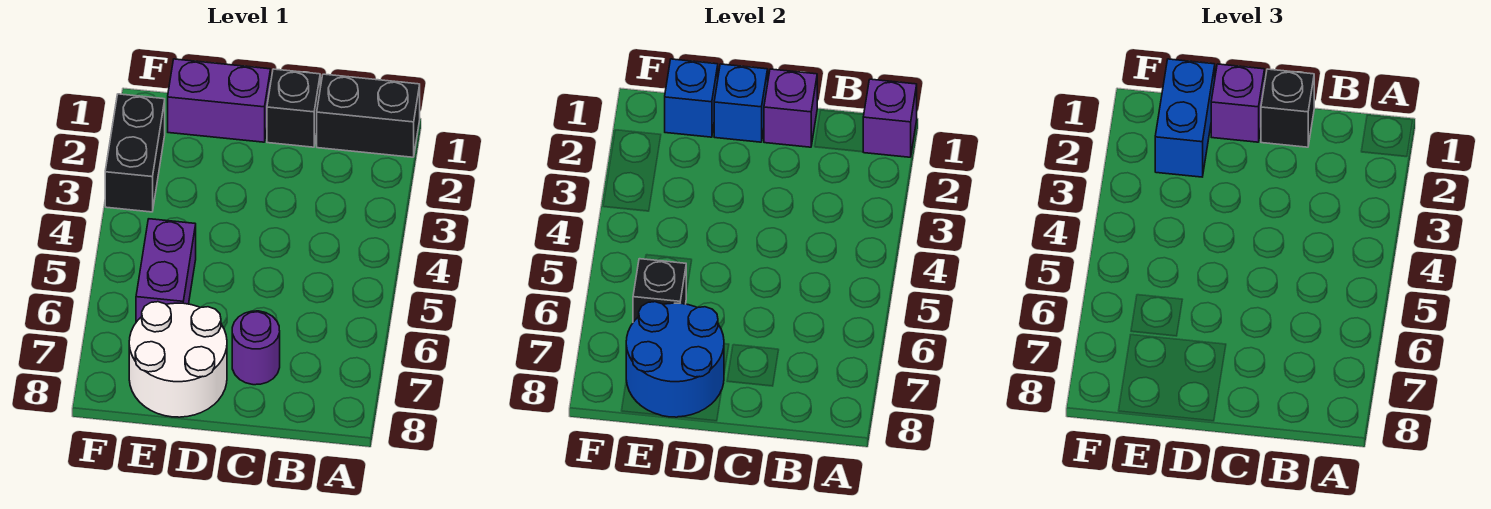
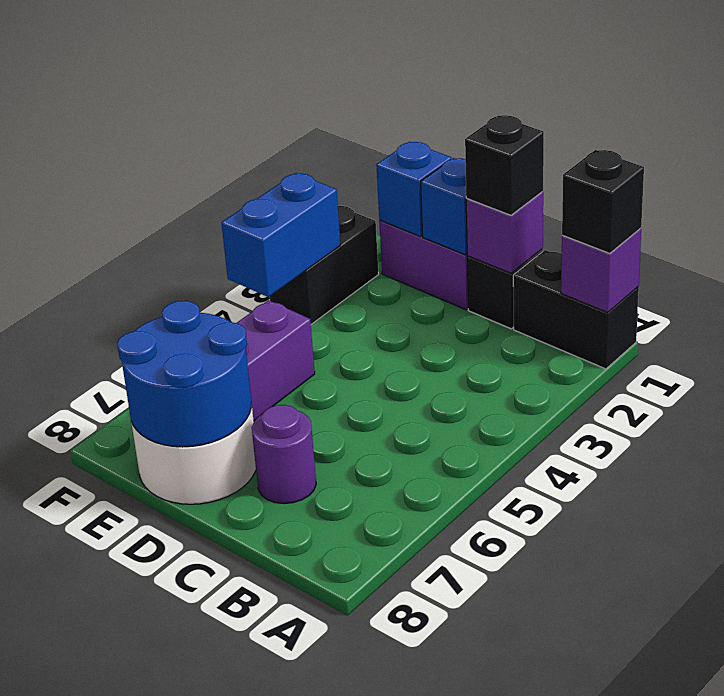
purple brick D1 level 3 -> none
blue brick E1:E2 level 3 -> blue brick F3:F4 level 2
black brick E6 level 2 -> black brick A1 level 3

